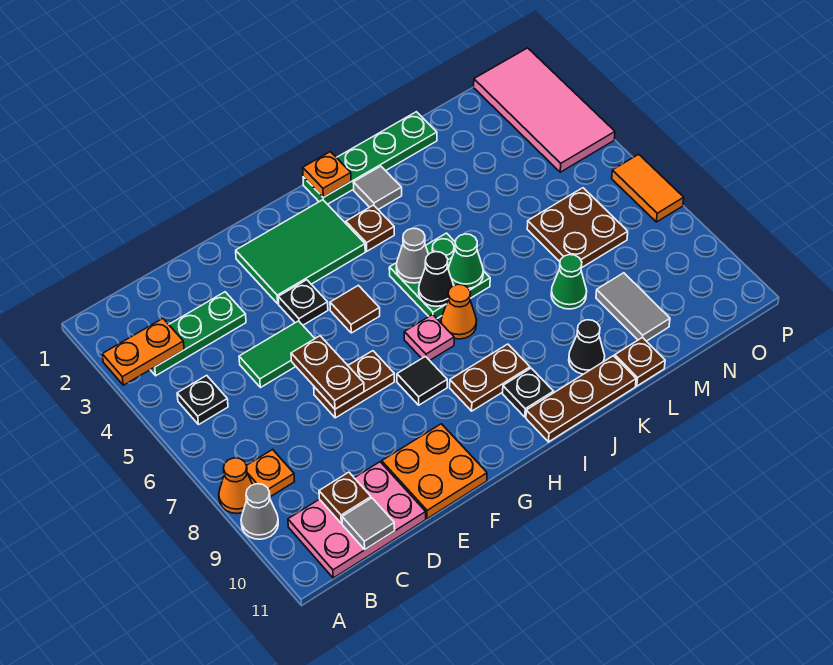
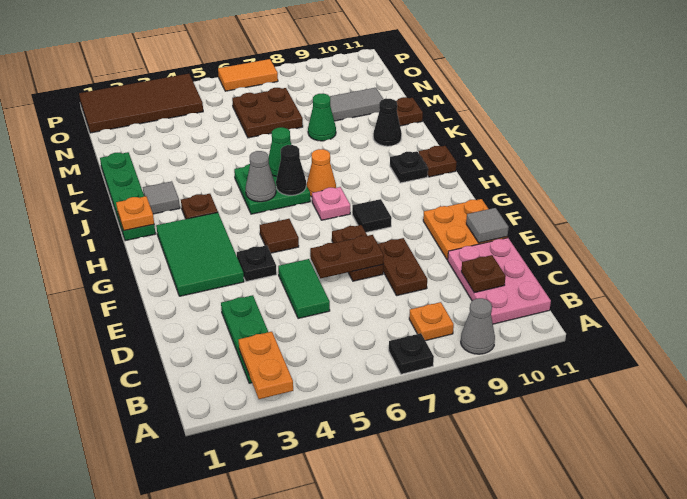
orange cone A8 level 1 -> none
black plate B5 level 1 -> black plate A7 level 1
grey tile C11 level 2 -> grey tile E11 level 2
brown plate H9:I9 level 1 -> brown plate D8:E8 level 1
brown plate I11:K11 level 1 -> brown plate I11 level 1
pink tile O1:P4 level 1 -> brown tile O1:P4 level 1

